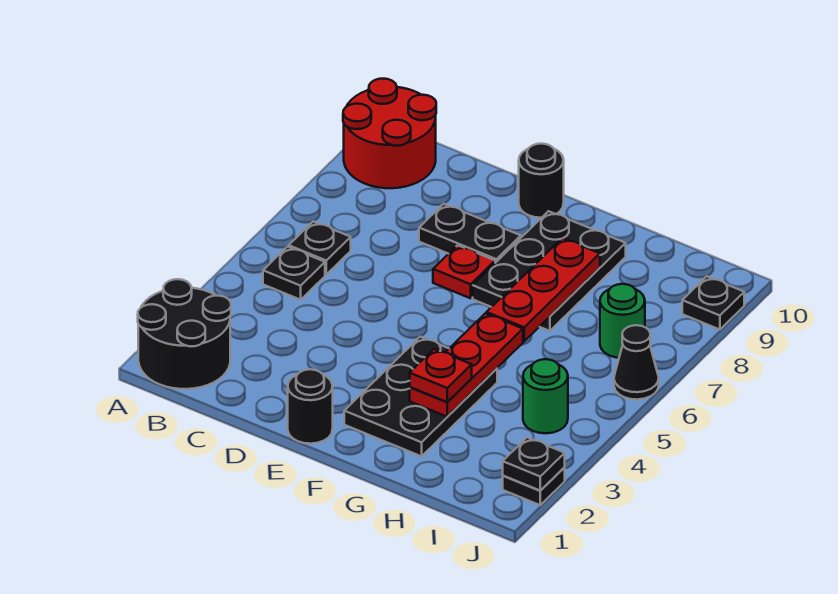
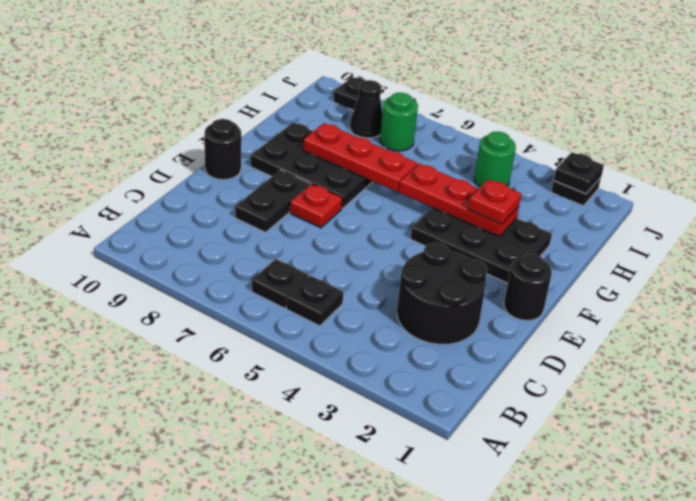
black round brick A1:B2 level 1 -> black round brick C2:D3 level 1
red round brick A9:B10 level 1 -> none
black cone J6 level 1 -> black cone I8 level 1

